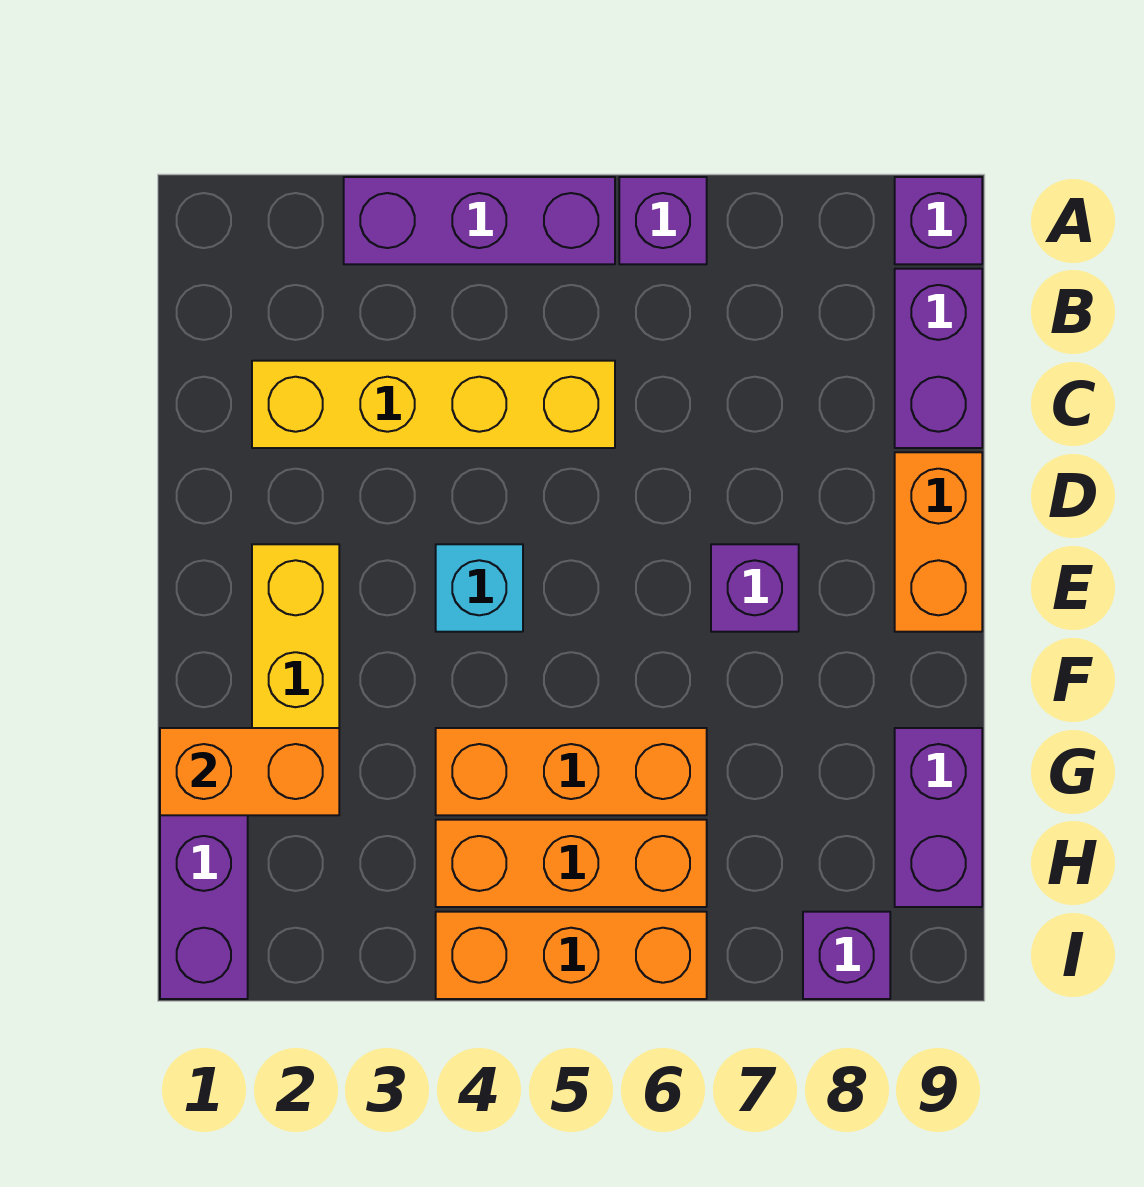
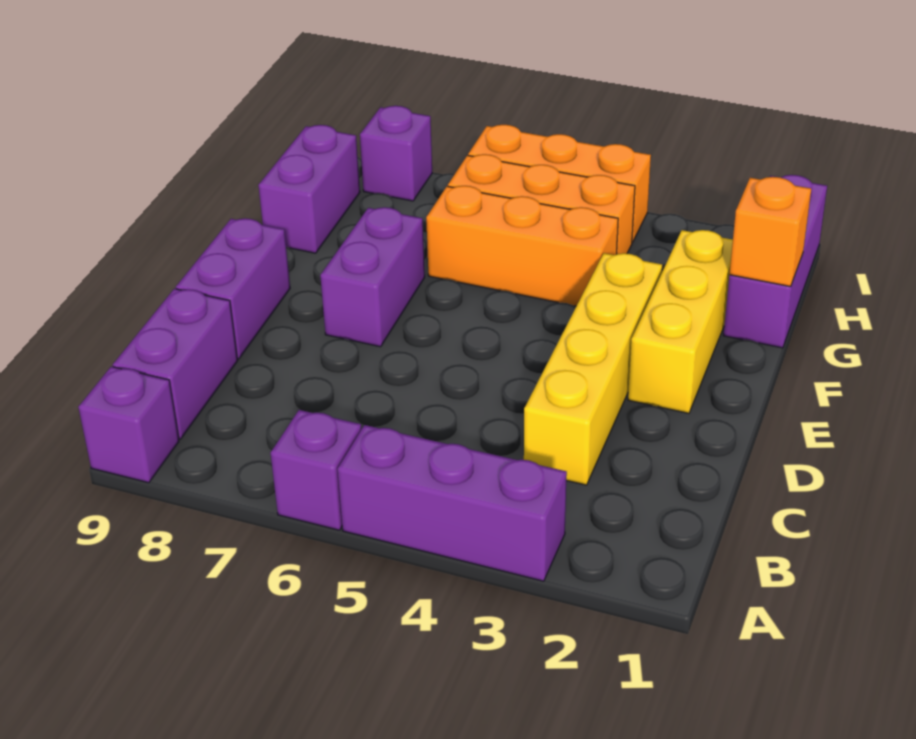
yellow brick C2:C5 level 1 -> yellow brick C3:F3 level 1
orange brick D9:E9 level 1 -> purple brick D9:E9 level 1
cyan brick E4 level 1 -> none
purple brick E7 level 1 -> purple brick E7:F7 level 1
orange brick G1:G2 level 2 -> orange brick G1 level 2

